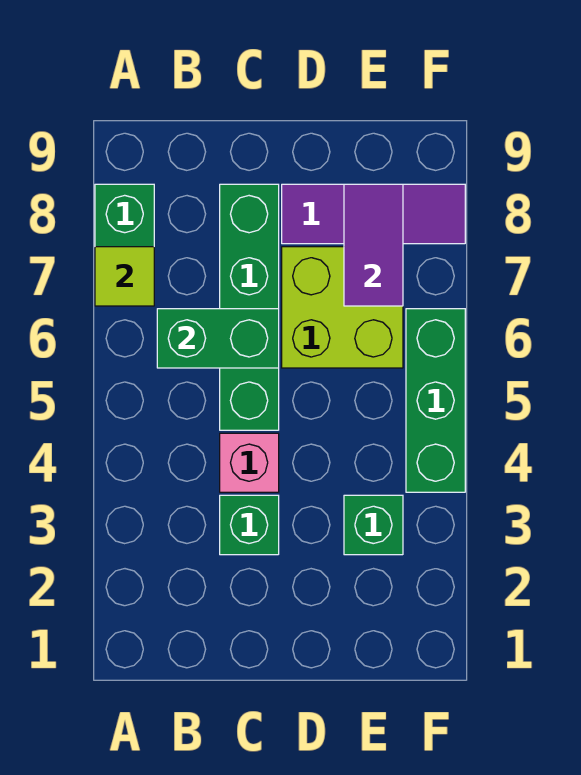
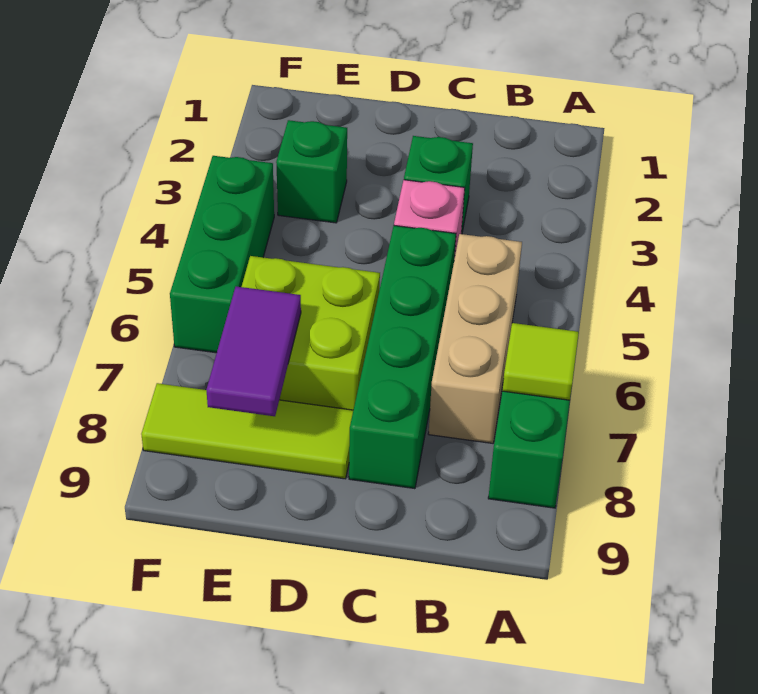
none -> tan brick B5:B7 level 1
green brick B6:C6 level 2 -> none
purple tile D8:F8 level 1 -> lime tile D8:F8 level 1

